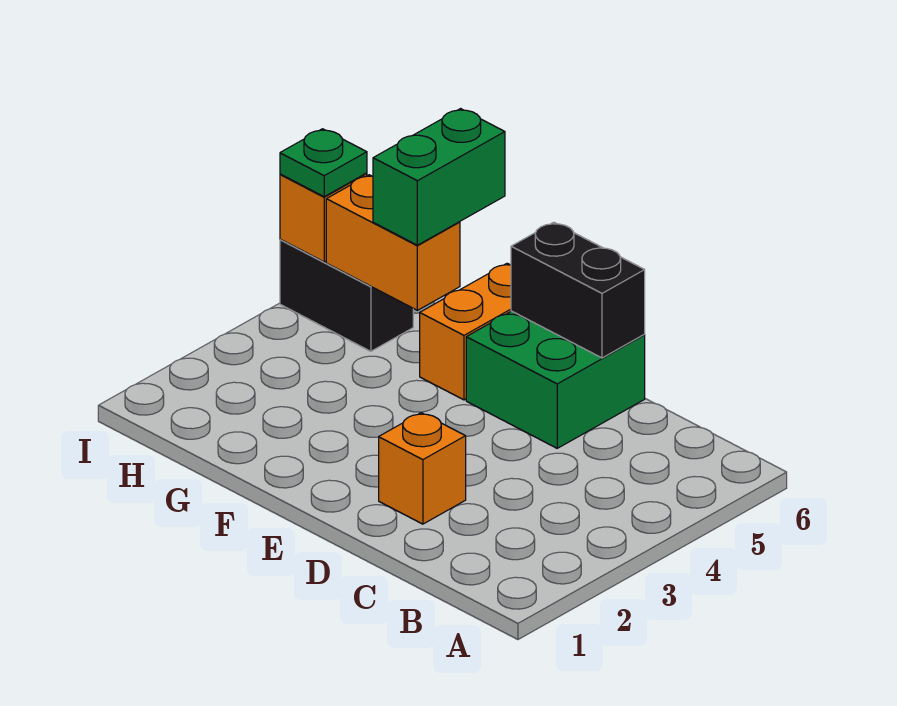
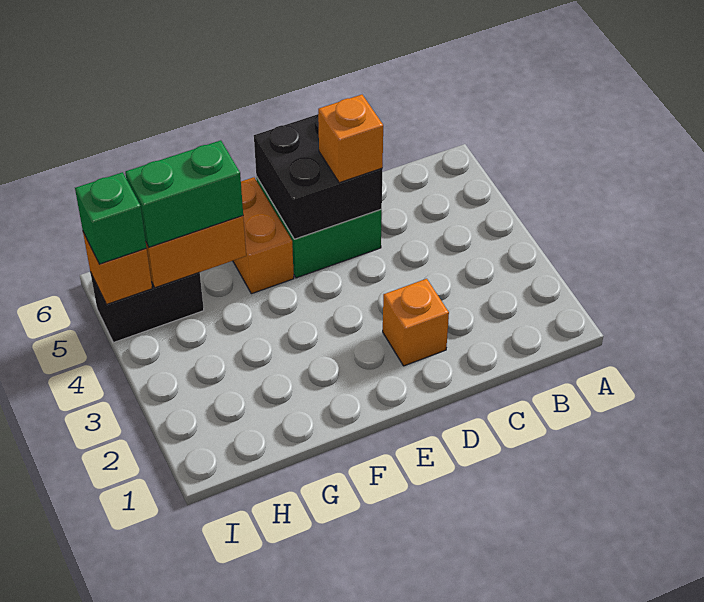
none -> orange brick D5 level 3
black brick D6:E6 level 2 -> black brick D5:E6 level 2
green brick G5:G6 level 3 -> green brick G5:H5 level 3
green plate I5 level 3 -> green brick I5 level 3

